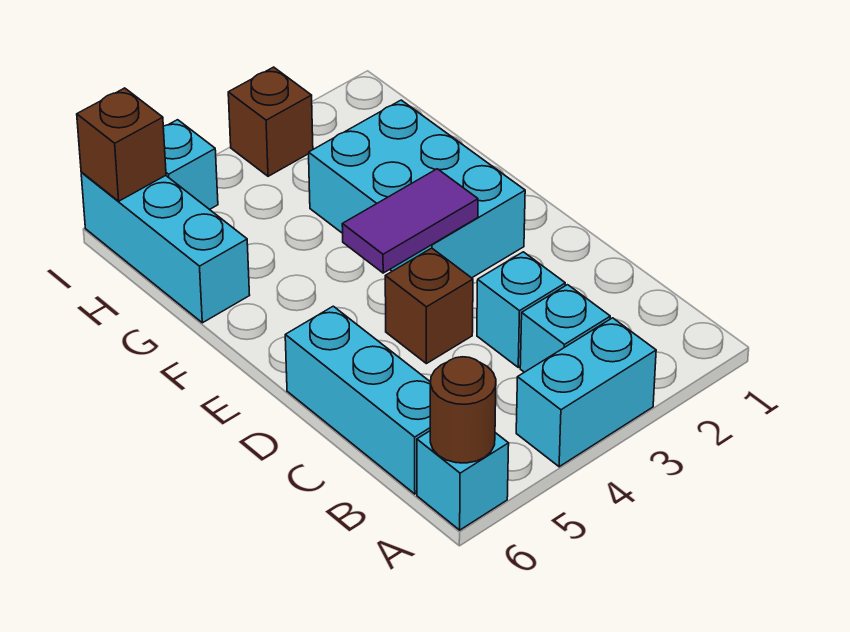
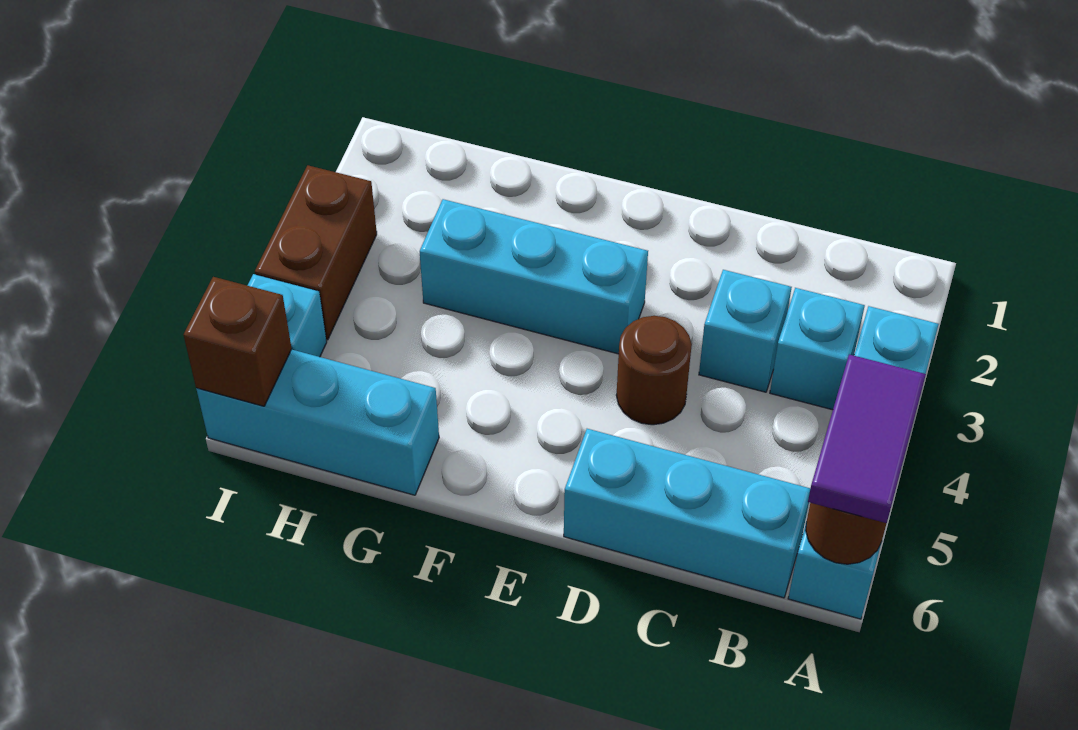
brown brick D4 level 1 -> brown round brick D4 level 1
cyan brick E2:G3 level 1 -> cyan brick E3:G3 level 1
purple tile E3:E4 level 2 -> purple tile A5:A6 level 3
brown brick I3 level 1 -> brown brick I3:I4 level 1

